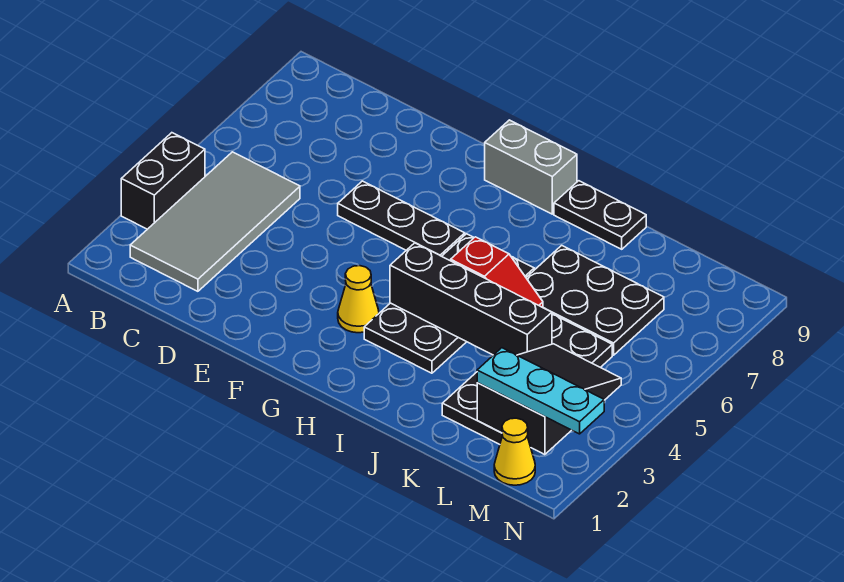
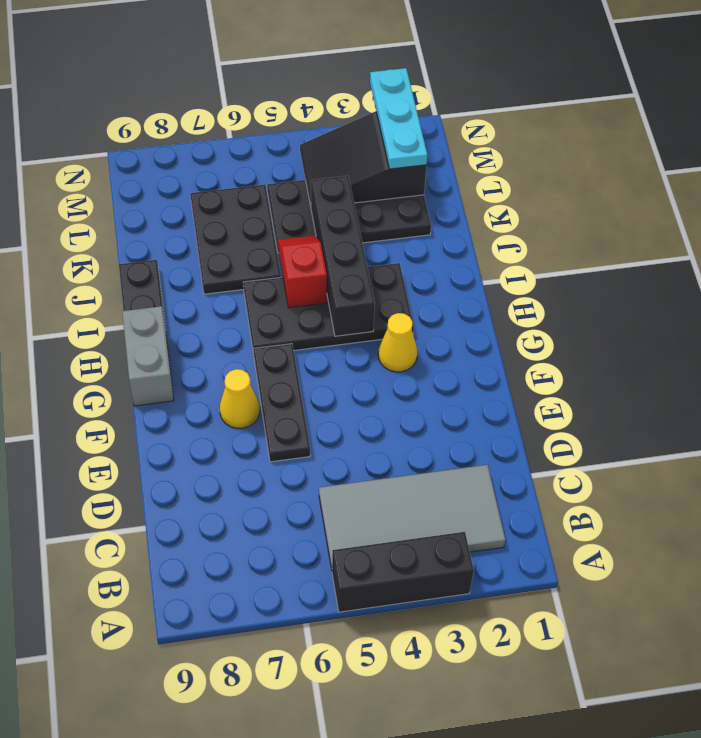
black brick A3:A4 level 1 -> black brick A3:A5 level 1
yellow cone M1 level 1 -> yellow cone F7 level 1

